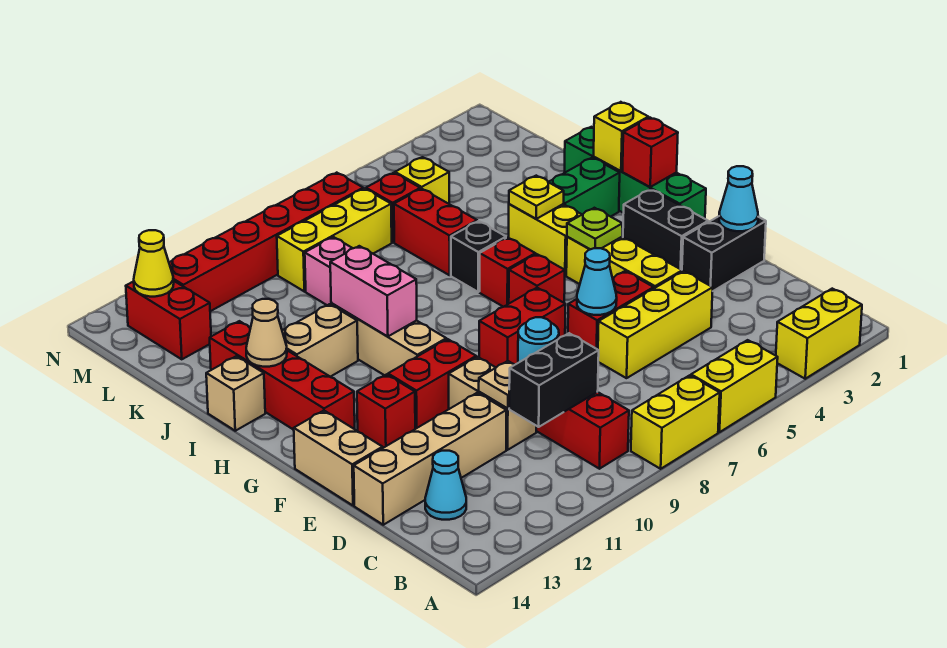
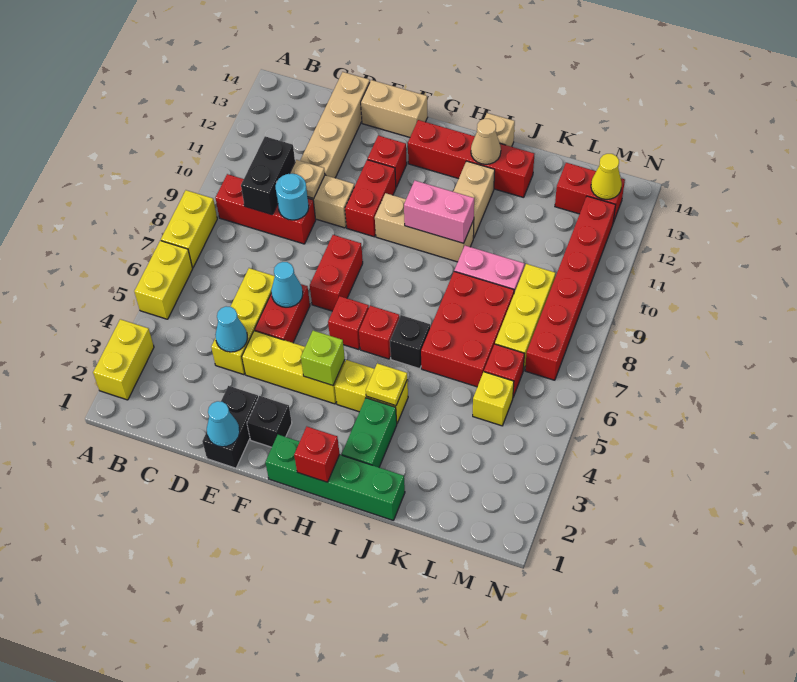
cyan cone C13 level 1 -> cyan cone D4 level 2
black brick F2:G2 level 1 -> black brick F2 level 1
lime plate G4 level 2 -> lime brick G4 level 2
yellow brick I1 level 2 -> none
red brick J6:K6 level 1 -> red brick J6:K8 level 1

